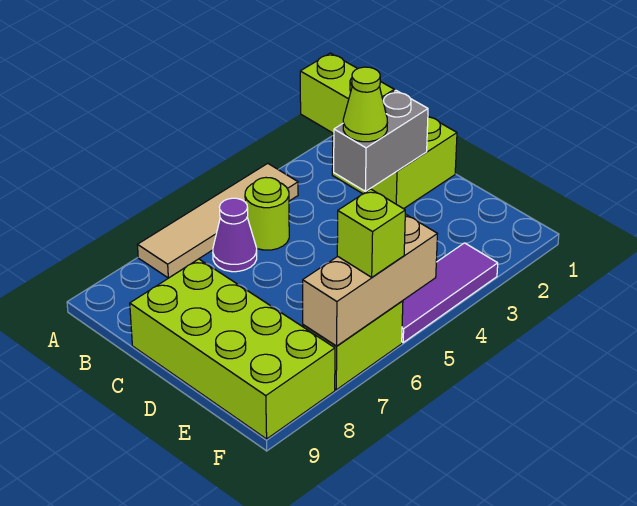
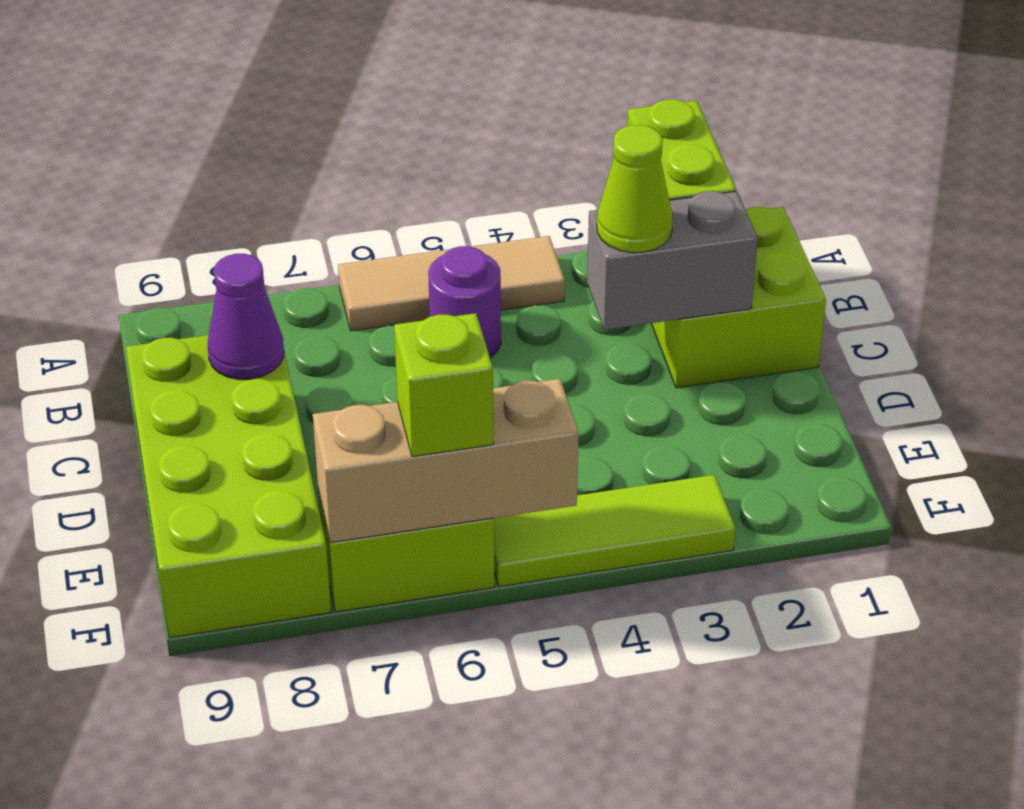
tan tile A4:A7 level 1 -> tan tile A4:A6 level 1
lime round brick B5 level 1 -> purple round brick B5 level 1
purple cone B6 level 1 -> purple cone C8 level 2
purple tile F3:F5 level 1 -> lime tile F3:F5 level 1

